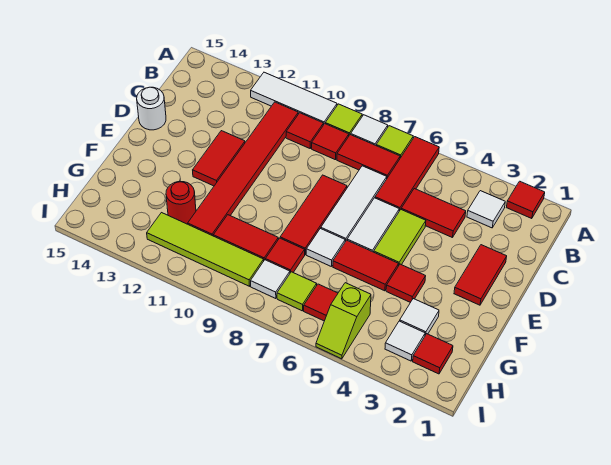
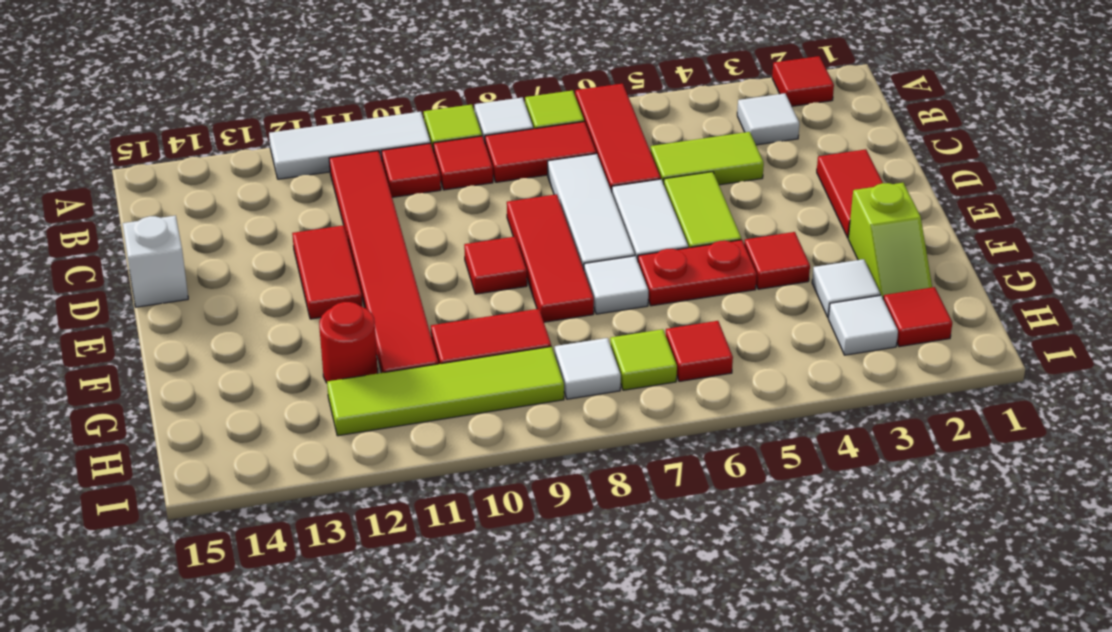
red tile C4:C5 level 1 -> lime tile C4:C5 level 1
white round brick D15 level 1 -> white brick D15 level 1
red tile F5:F6 level 1 -> red plate F5:F6 level 1
red tile G8 level 1 -> red tile E9 level 1
lime slope H5:I5 level 1 top H -> lime slope F2:G2 level 1 top F

